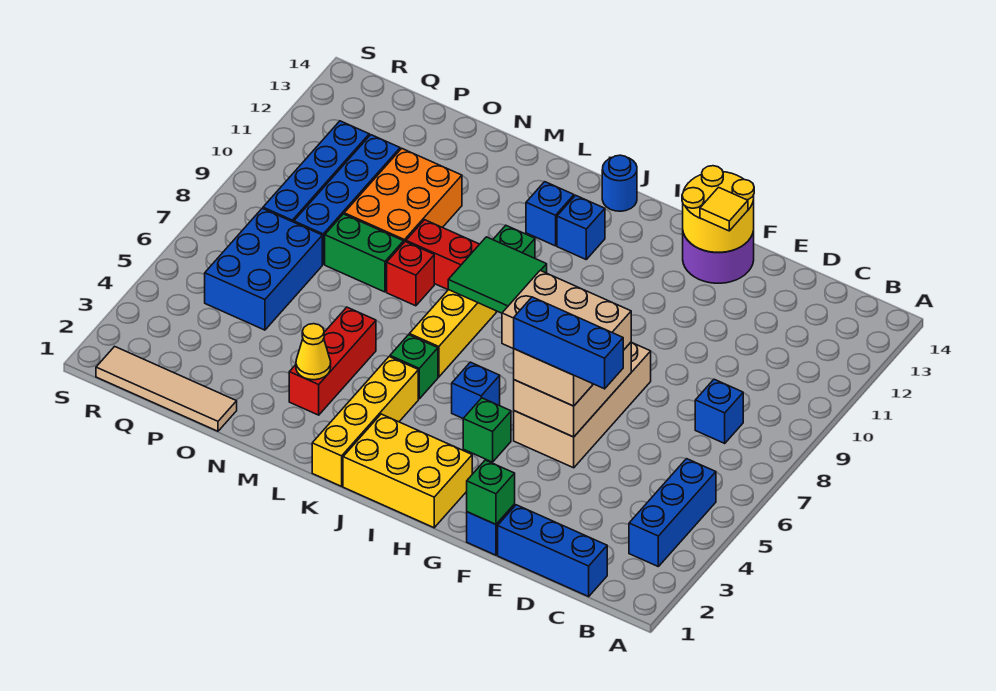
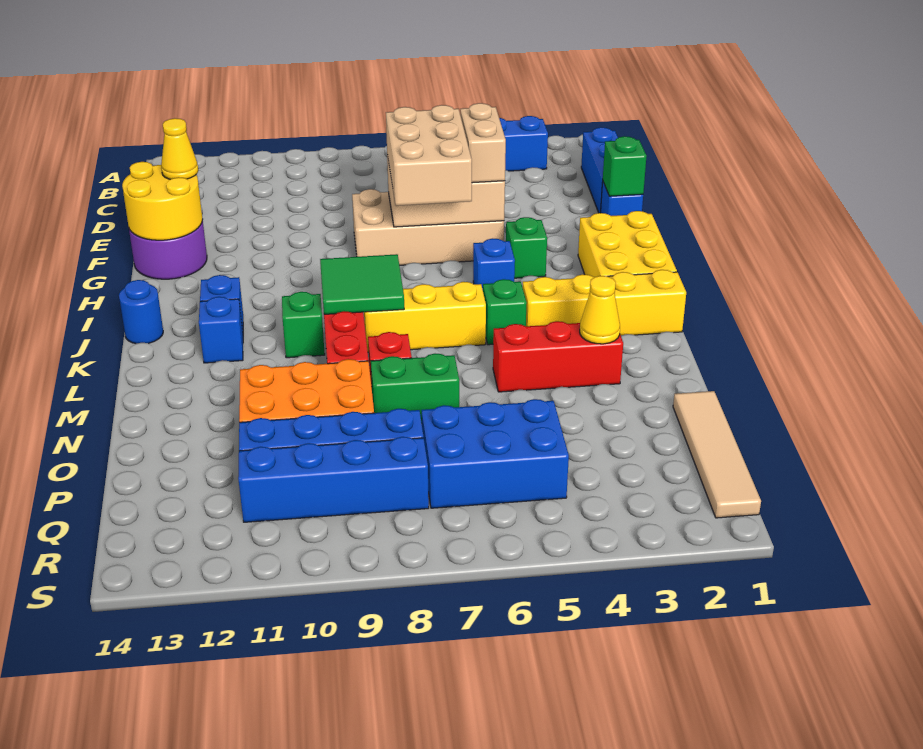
blue brick C8 level 1 -> none
blue brick E5:G5 level 4 -> none
yellow tile F13 level 3 -> yellow cone F13 level 3
green brick N8:O8 level 1 -> green brick N7:N8 level 1

